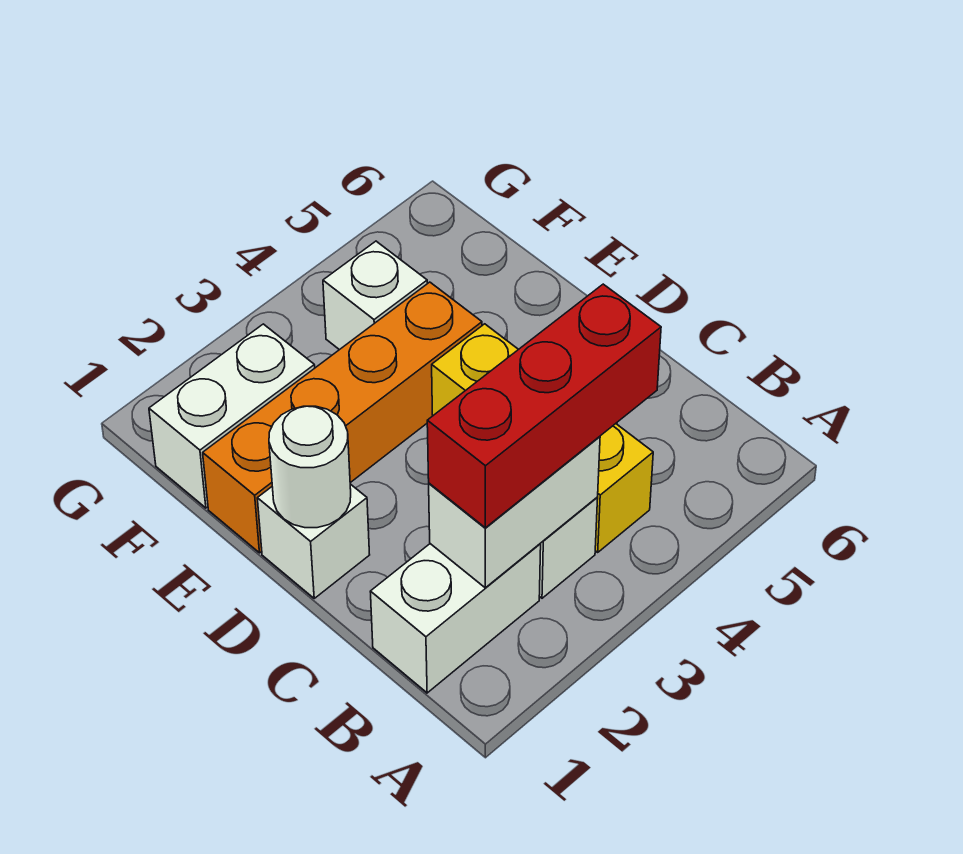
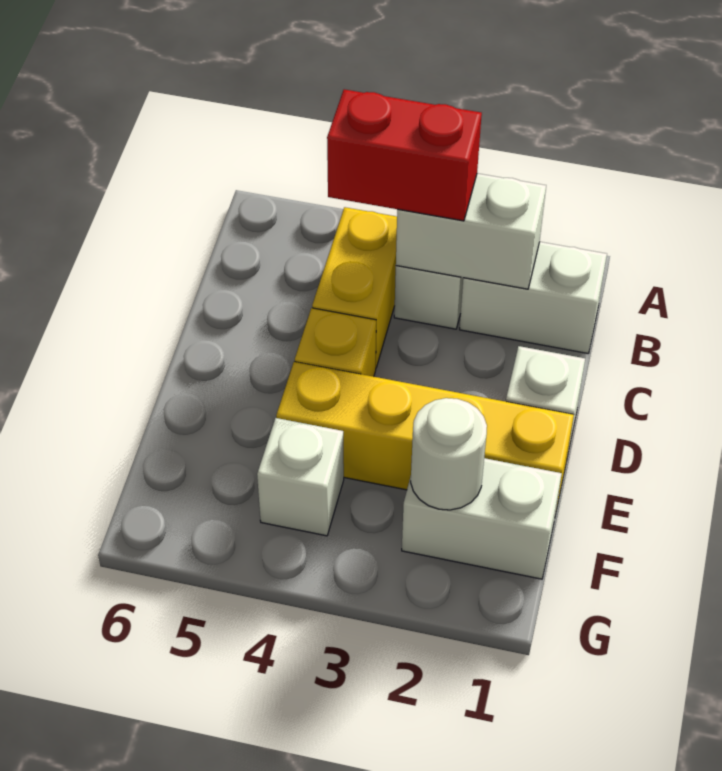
red brick B2:B4 level 3 -> red brick B3:B4 level 3
white round brick D1 level 2 -> white round brick F2 level 2
orange brick E1:E4 level 1 -> yellow brick E1:E4 level 1

